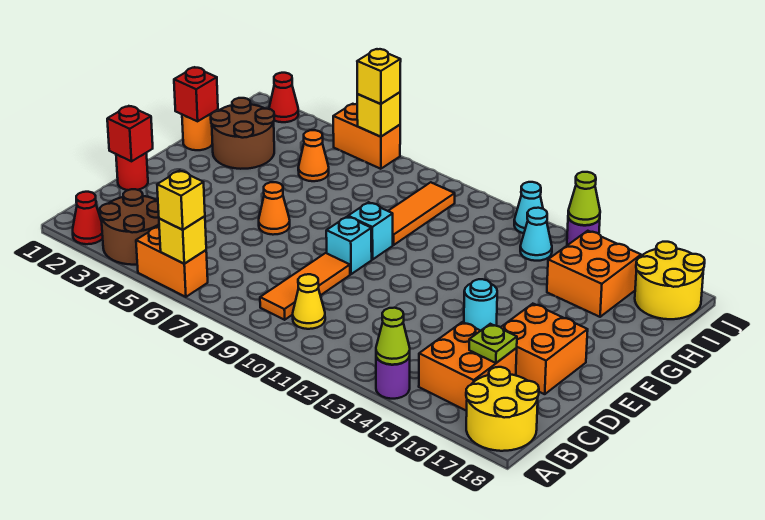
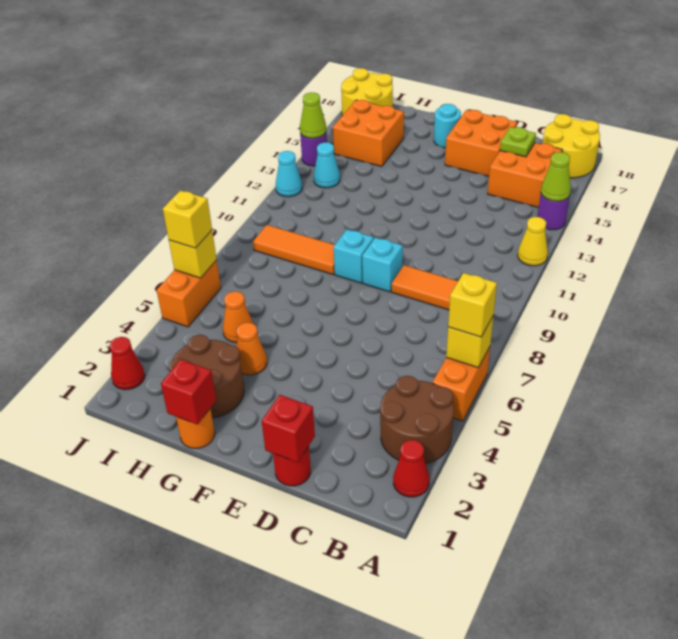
yellow cone B10 level 1 -> yellow cone A12 level 1
orange cone E6 level 1 -> orange cone G4 level 1
cyan round brick E14 level 1 -> cyan round brick F17 level 1

